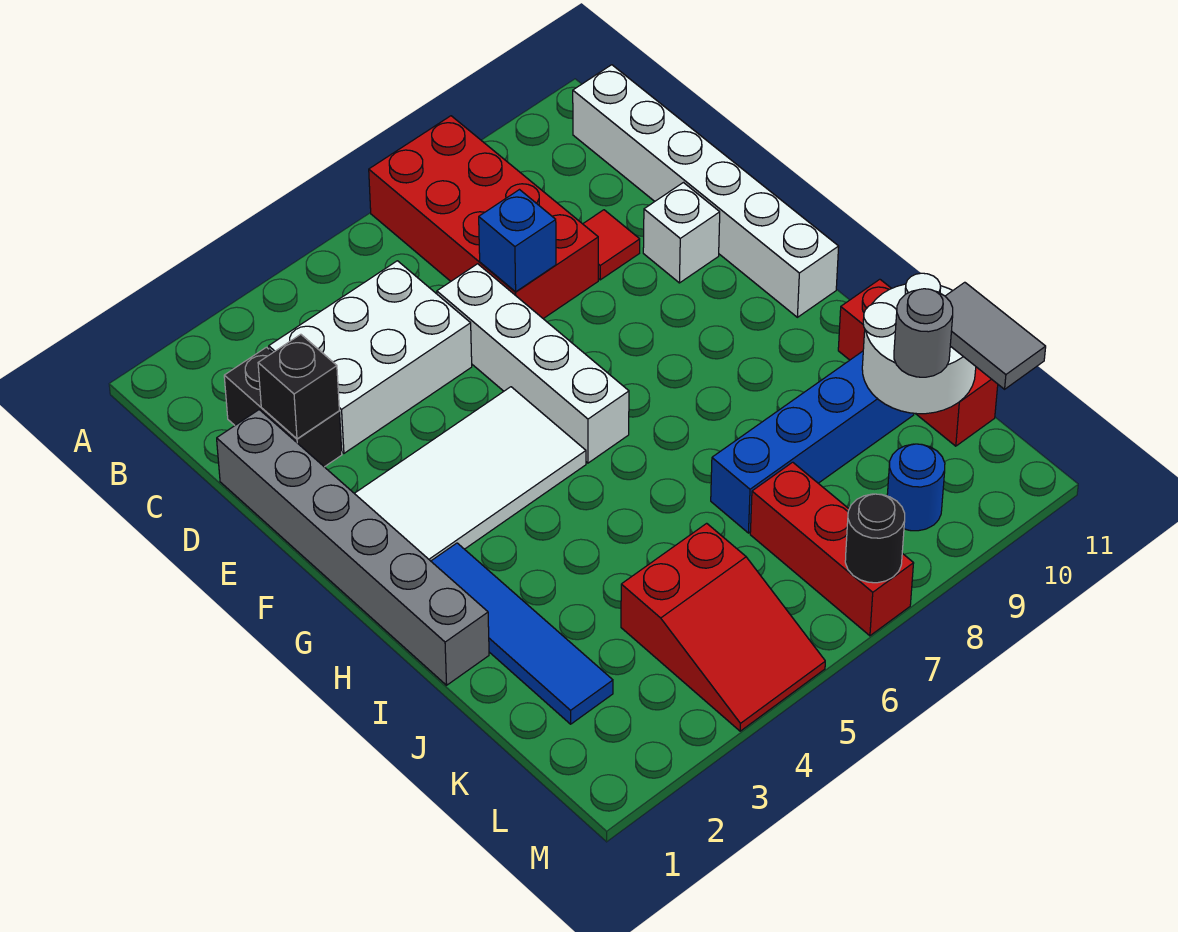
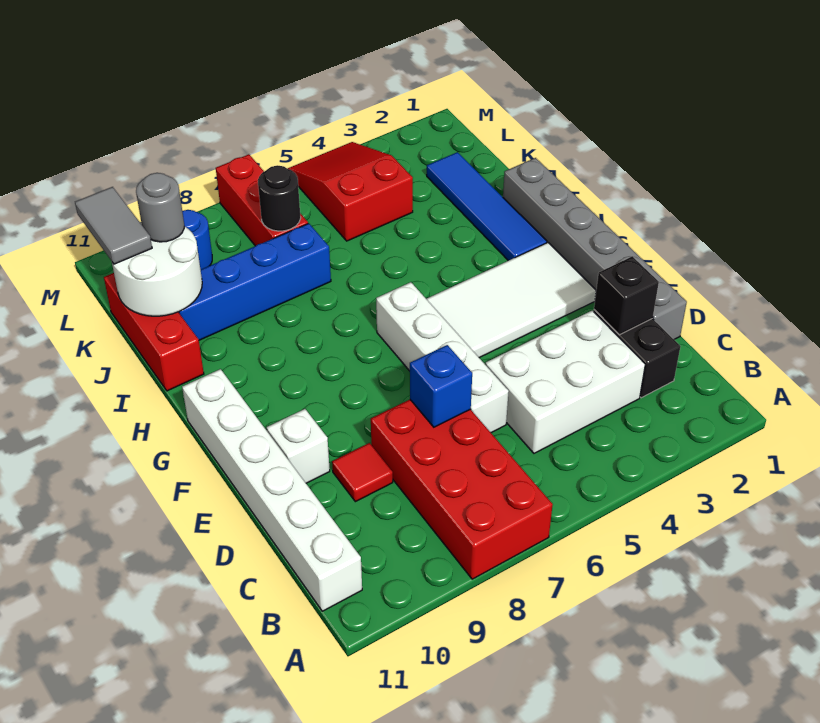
black round brick M7 level 2 -> black round brick K7 level 2

